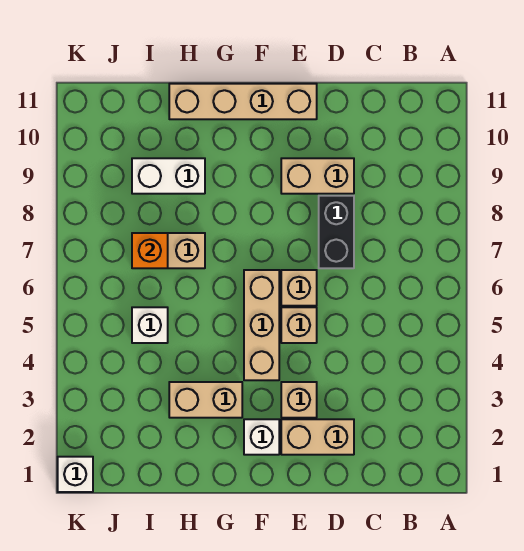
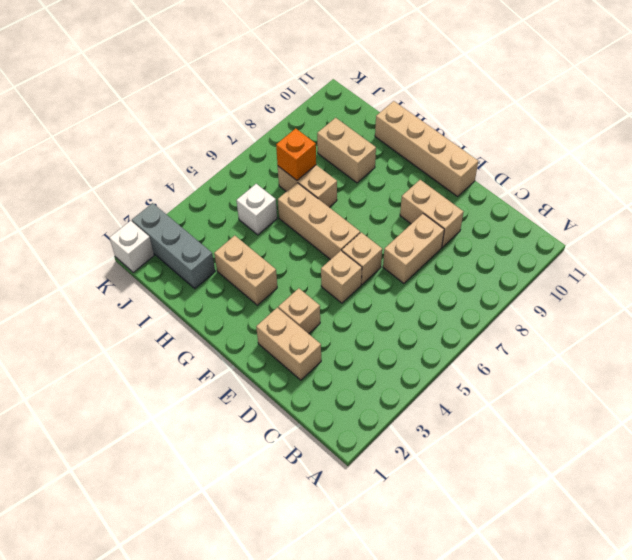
black brick D7:D8 level 1 -> tan brick D7:D8 level 1
white brick F2 level 1 -> none
tan brick F4:F6 level 1 -> tan brick F6:H6 level 1
white brick H9:I9 level 1 -> tan brick H9:I9 level 1
none -> grey brick I2:K2 level 1

